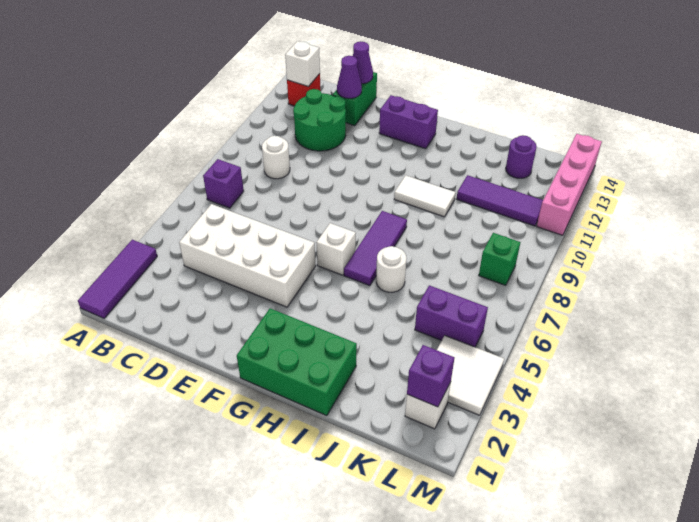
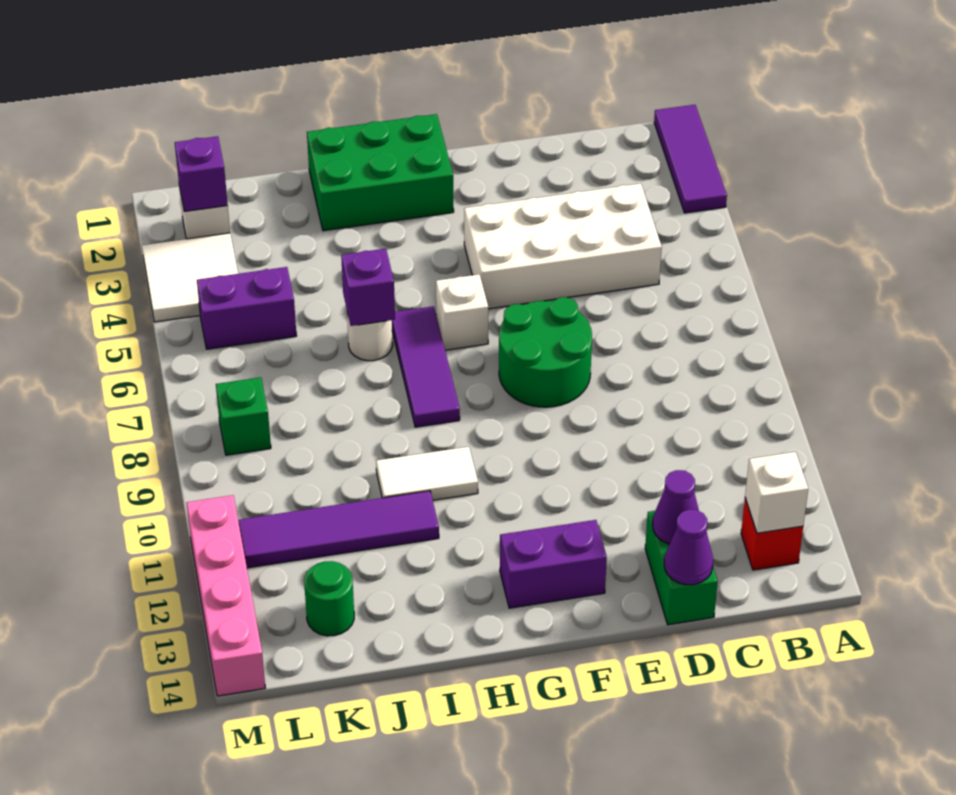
purple brick B7 level 1 -> purple brick I6 level 2
white round brick C9 level 1 -> none
green round brick C11:D12 level 1 -> green round brick E7:F8 level 1
purple tile J11:L11 level 1 -> purple tile I11:L11 level 1
purple round brick K13 level 1 -> green round brick K13 level 1

